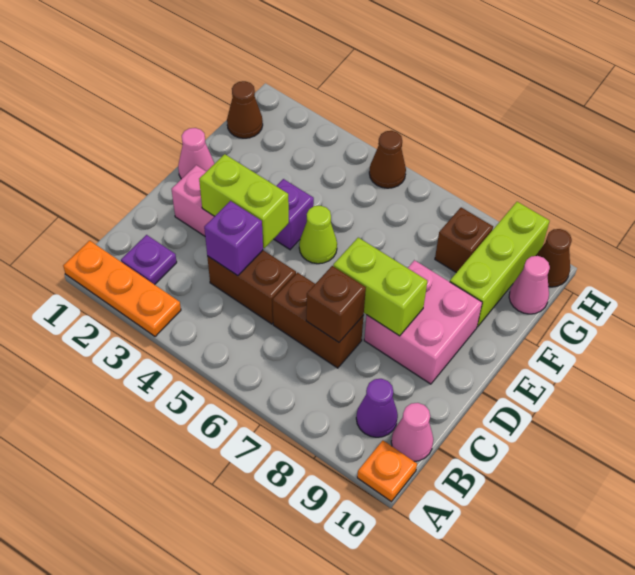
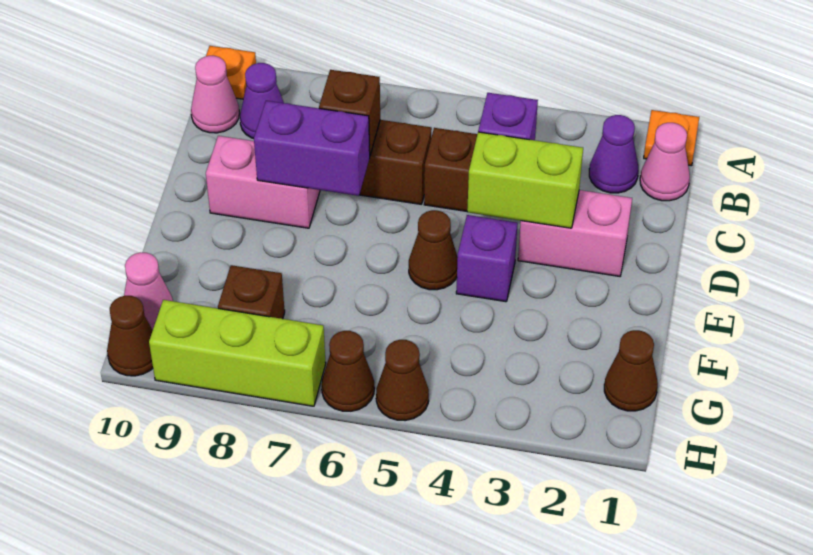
orange plate A1:A3 level 1 -> orange plate A1 level 1
purple plate B2 level 1 -> purple cone B2 level 1
lime brick D7:D8 level 2 -> purple brick D7:D8 level 2
pink brick D8:E9 level 1 -> pink brick D8:D9 level 1
pink cone E1 level 1 -> pink cone B1 level 1
lime cone E5 level 1 -> brown cone E5 level 1
lime brick F9:H9 level 1 -> lime brick H7:H9 level 1
none -> brown cone H6 level 1

